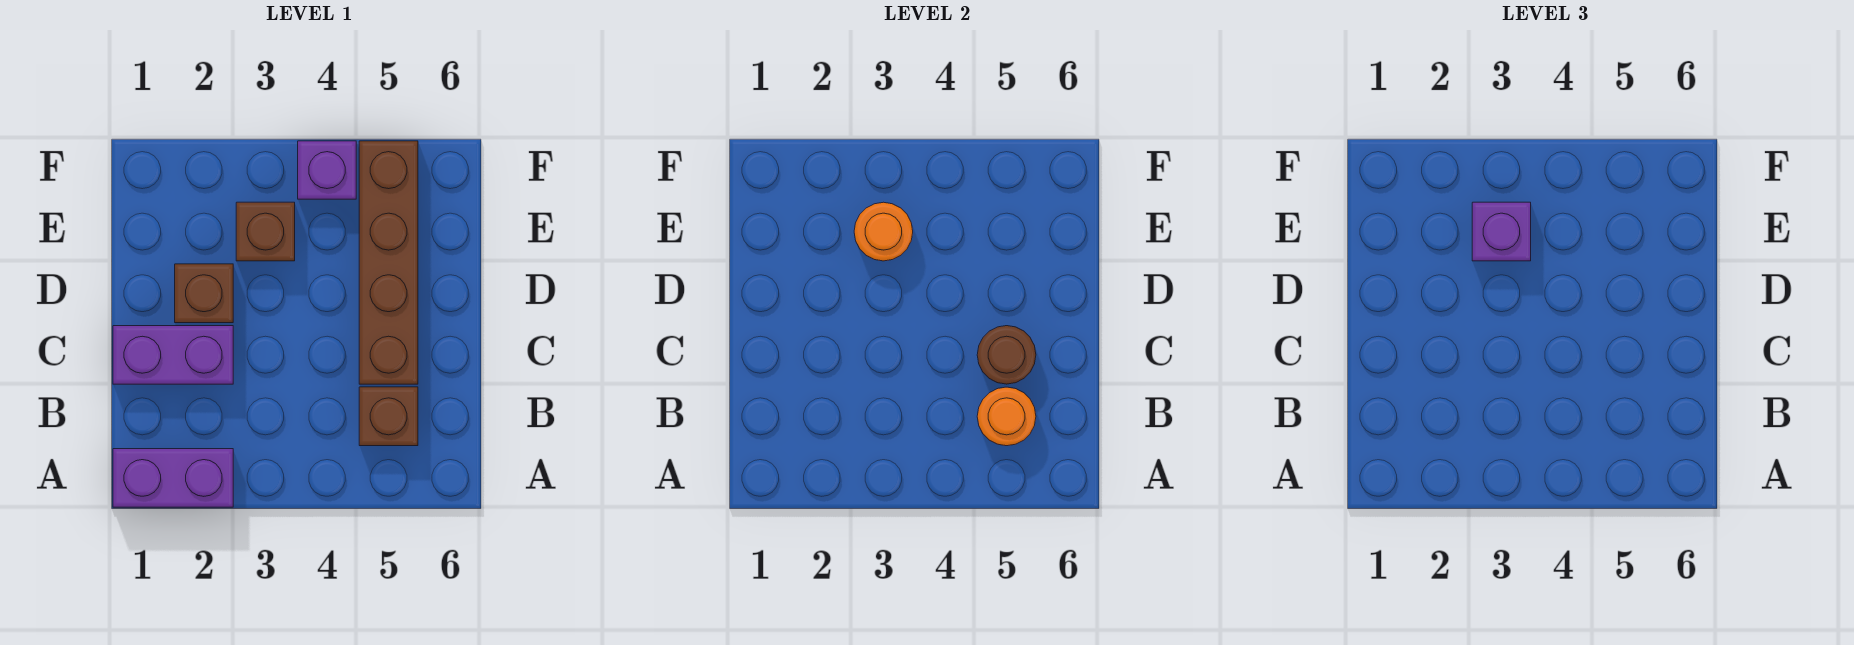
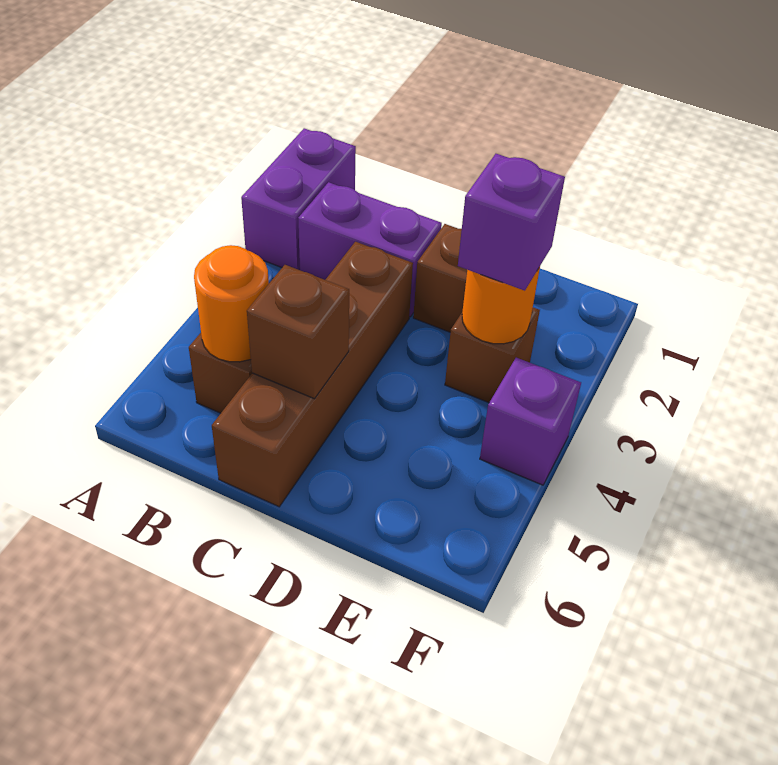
purple brick C1:C2 level 1 -> purple brick B2:C2 level 1
brown brick C5:F5 level 1 -> brown brick C3:C6 level 1
brown round brick C5 level 2 -> brown brick C5 level 2

